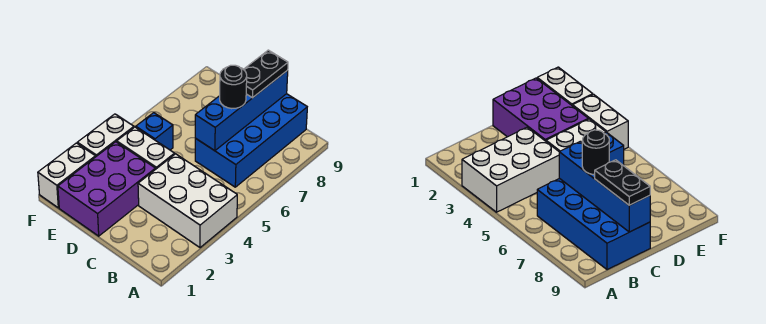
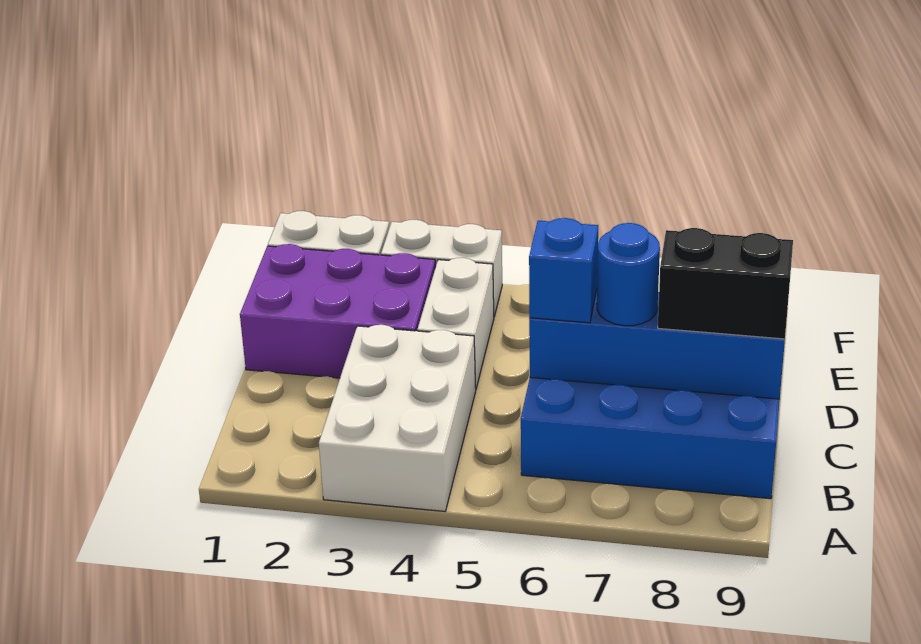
black round brick C7 level 3 -> blue round brick C7 level 3
black plate C8:C9 level 3 -> black brick C8:C9 level 3
blue brick E5 level 1 -> blue brick C6 level 3

